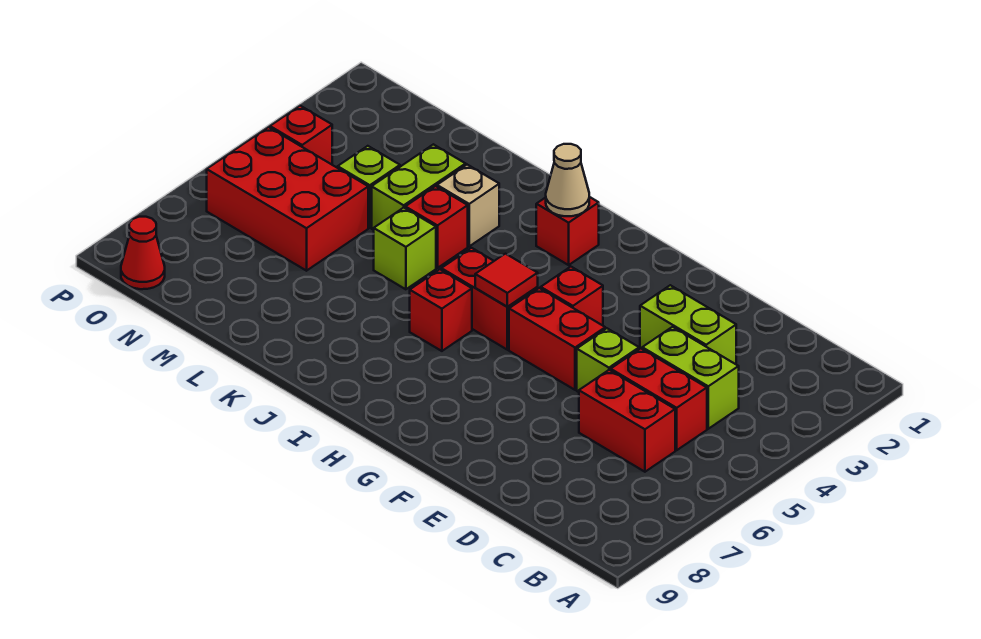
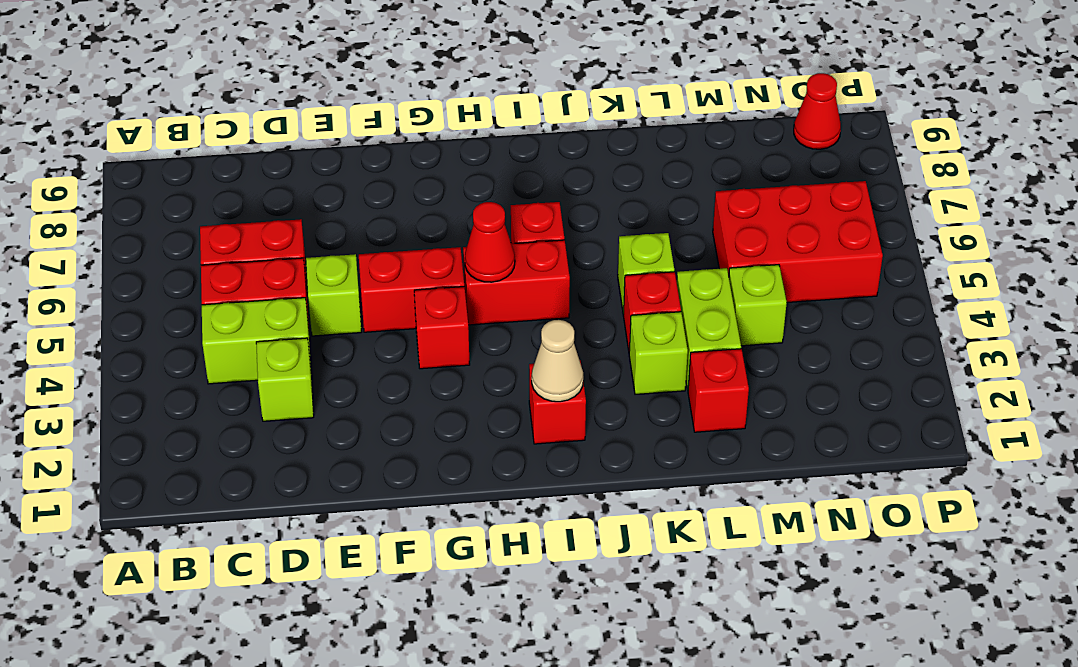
lime brick D3:E3 level 1 -> lime brick D3 level 1
red tile H5 level 2 -> red cone H5 level 2
tan brick K3 level 1 -> lime brick K3 level 1
red brick O4 level 1 -> red brick L2 level 1

